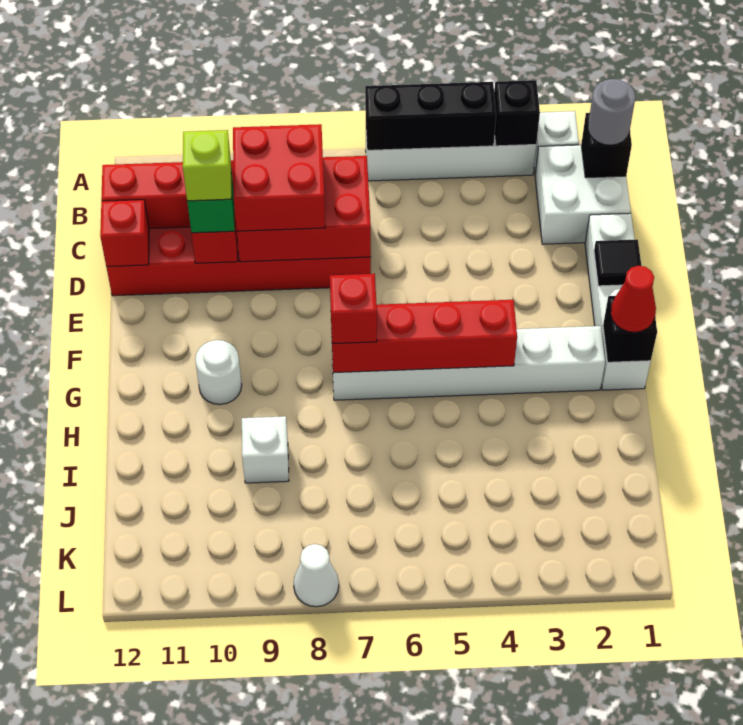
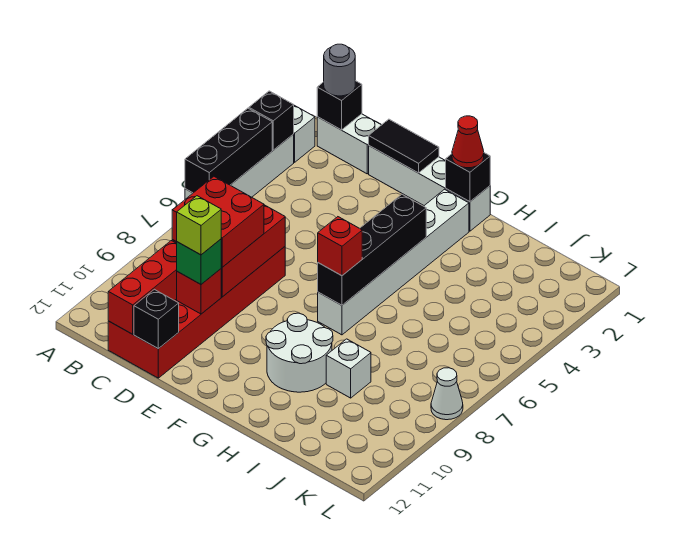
white brick B1:C2 level 1 -> white brick B1:C1 level 1
red brick D12 level 2 -> black brick D12 level 2
black tile E1 level 2 -> black tile D1:E1 level 2
red brick G4:G7 level 2 -> black brick G4:G7 level 2
white round brick G10 level 1 -> white round brick G9:H10 level 1

